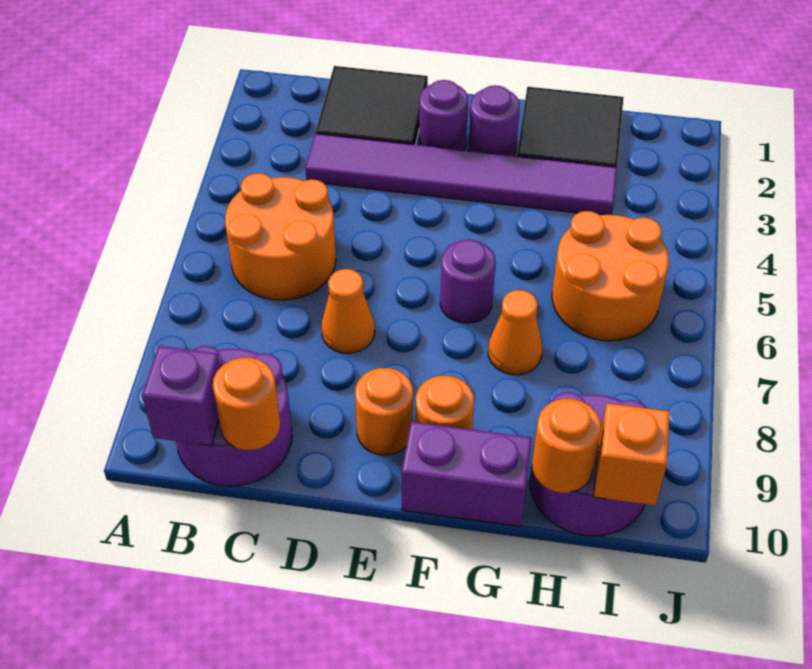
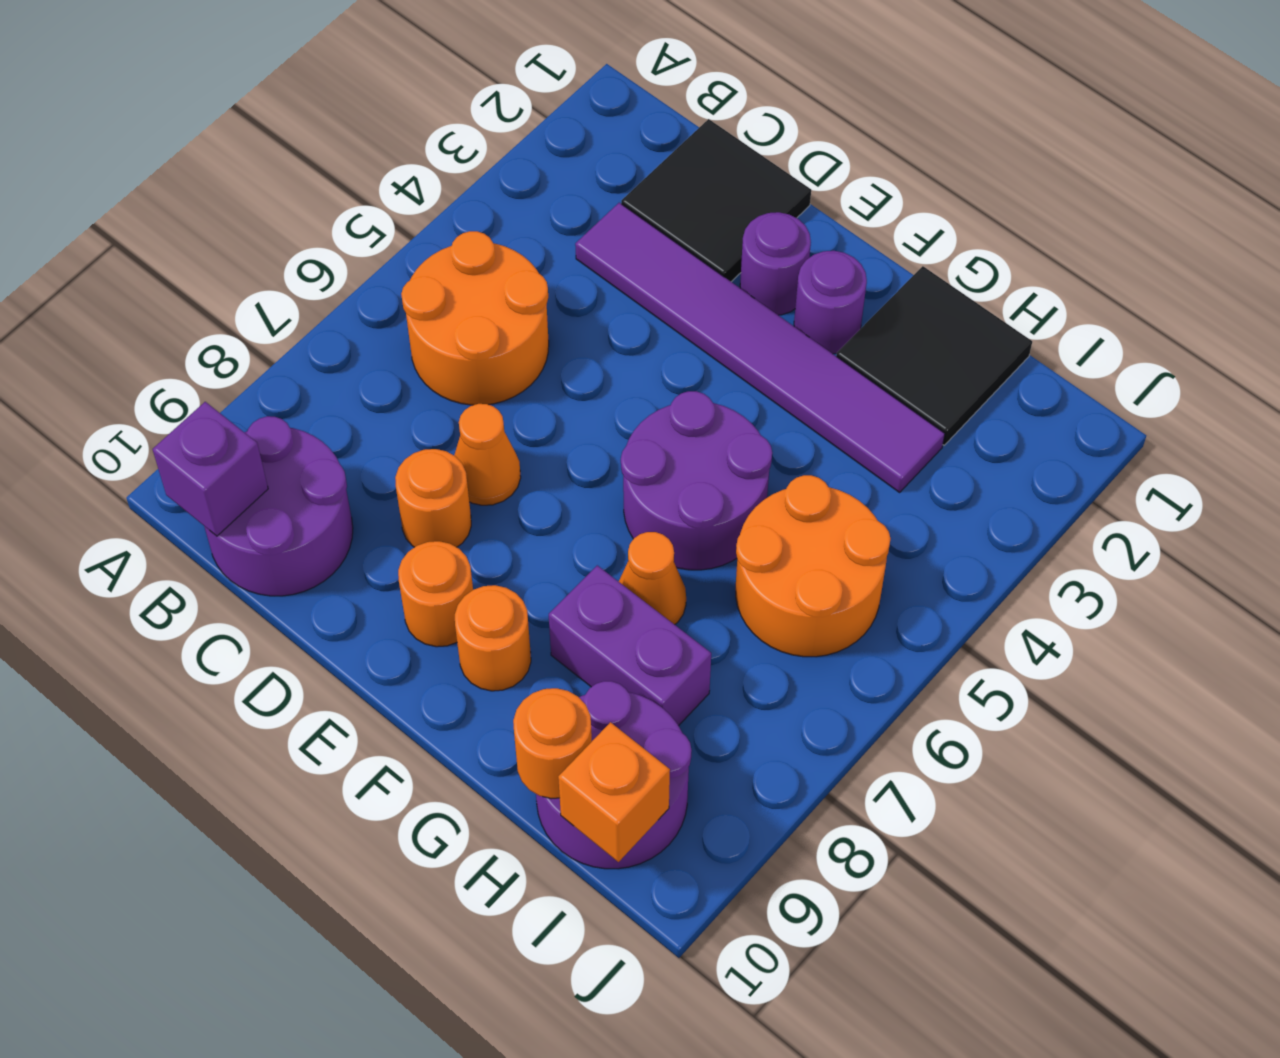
orange round brick C10 level 2 -> orange round brick D8 level 1
purple round brick F6 level 1 -> purple round brick F5:G6 level 1
purple brick F10:G10 level 1 -> purple brick G8:H8 level 1

